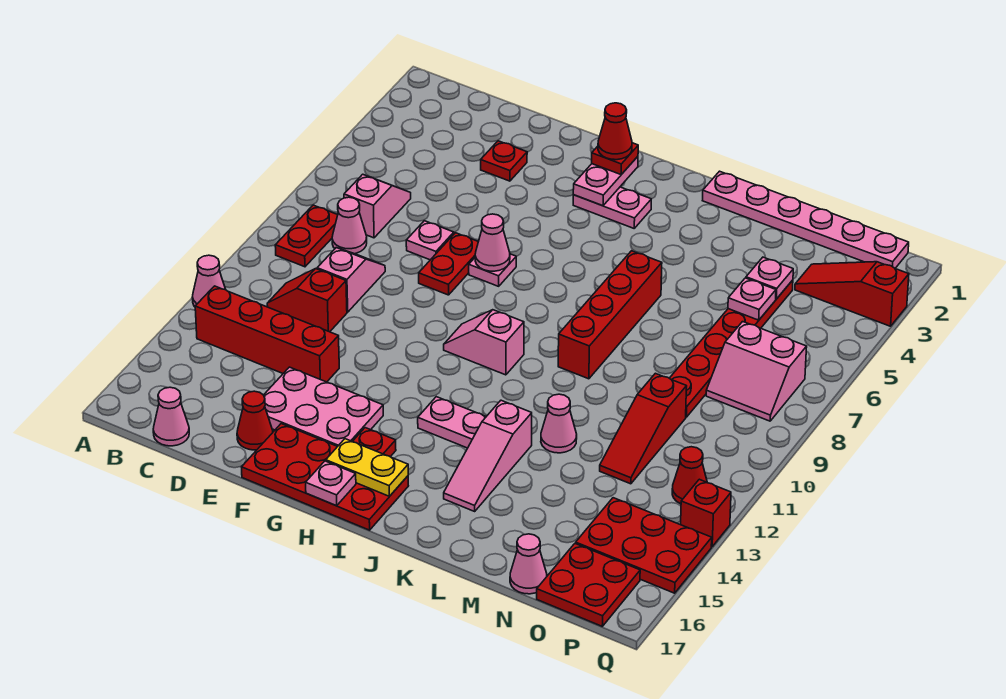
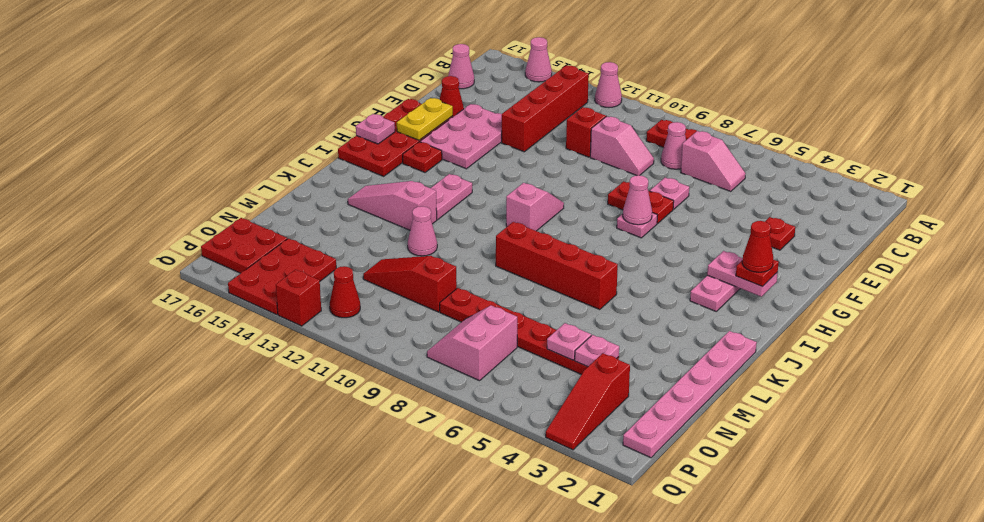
yellow plate H16:I16 level 2 -> yellow plate F16:G16 level 2
pink cone N17 level 1 -> pink cone A15 level 1
red slope O3:Q3 level 1 top Q -> red slope O3:Q3 level 1 top O

